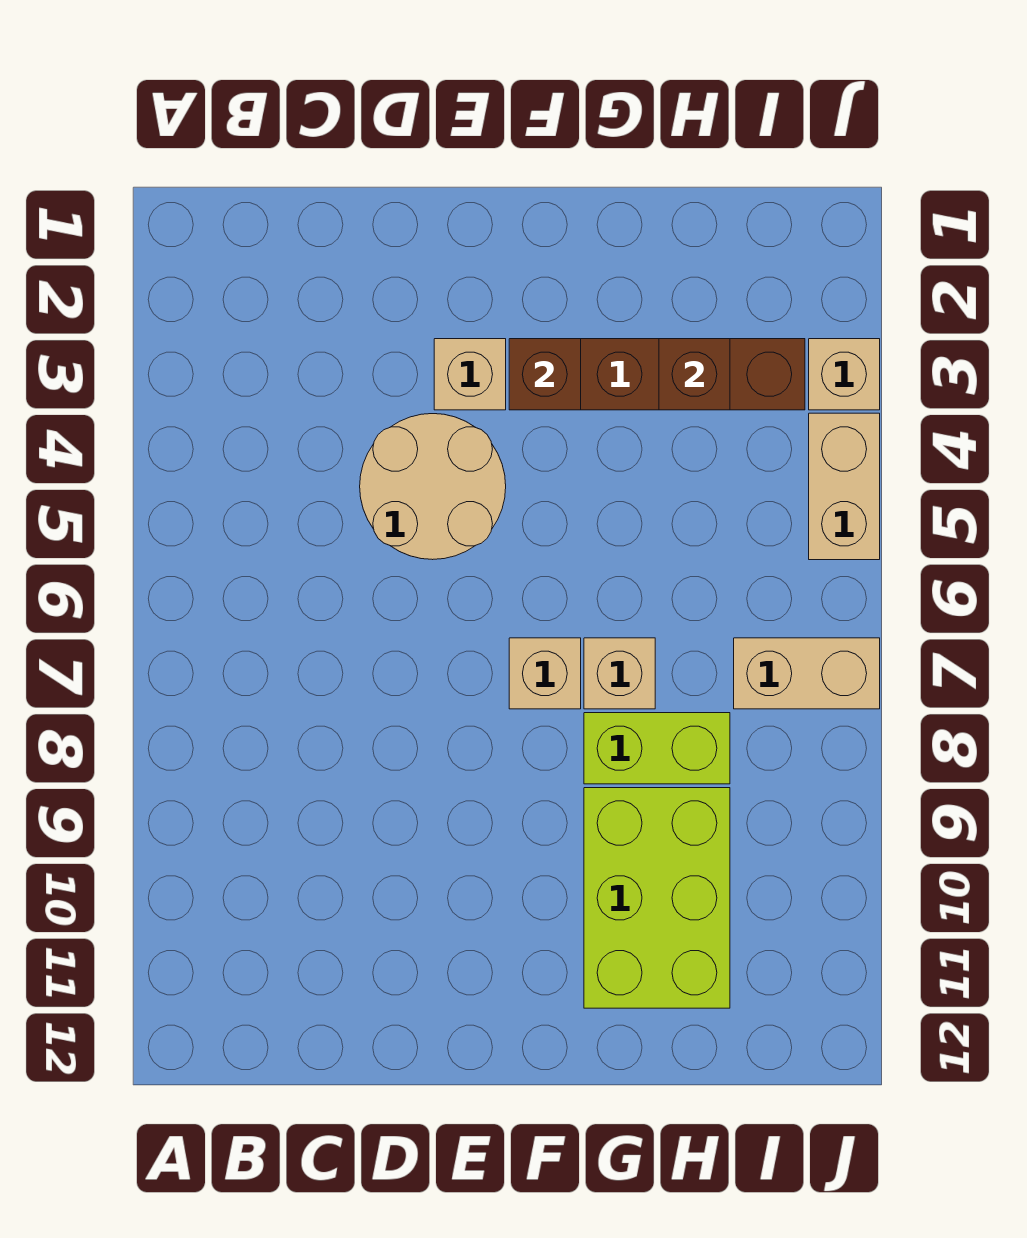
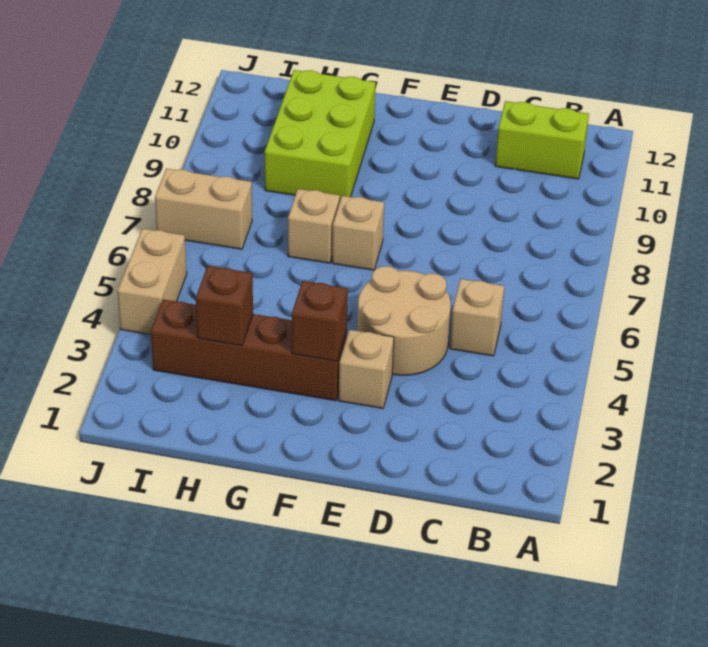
lime brick G8:H8 level 1 -> lime brick B11:C11 level 1
tan brick J3 level 1 -> tan brick C5 level 1

